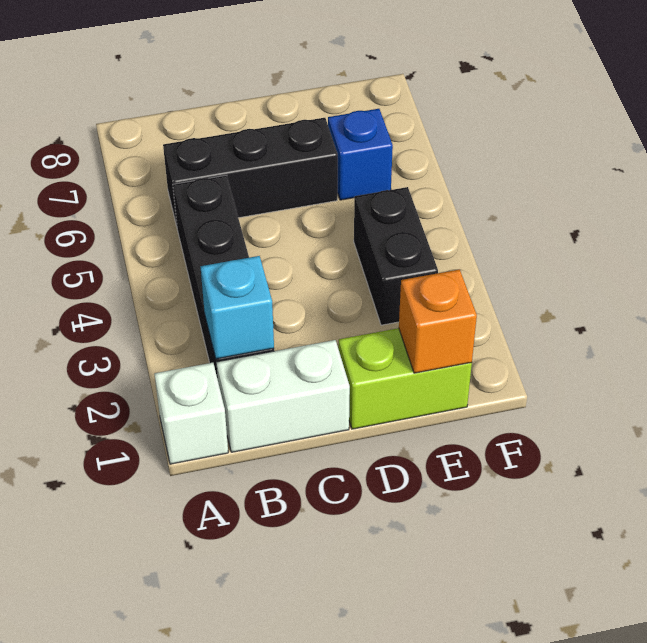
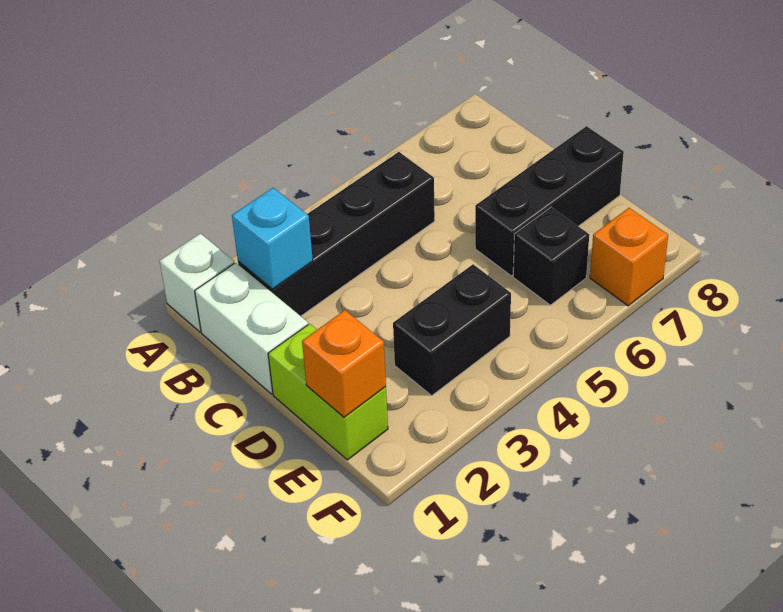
black brick B6:D6 level 1 -> black brick D6:D8 level 1
blue brick E6 level 1 -> black brick E6 level 1
none -> orange brick F7 level 1

